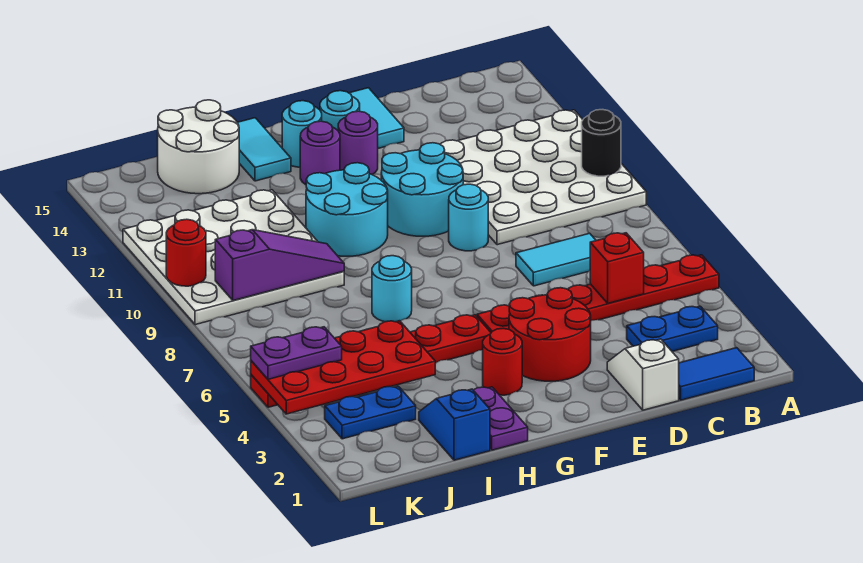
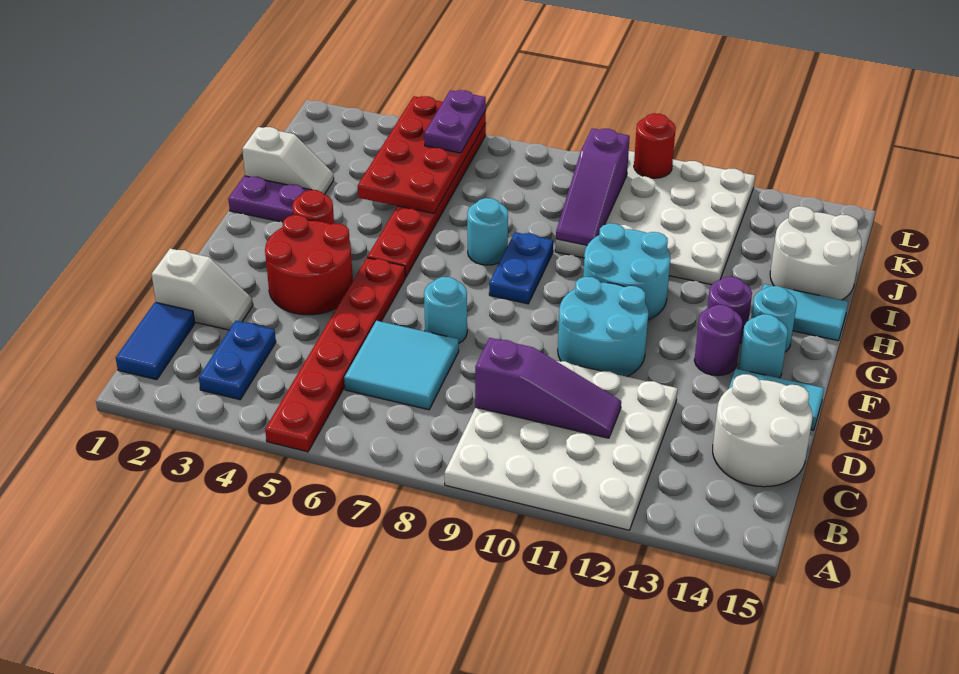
black round brick A10 level 2 -> none
red brick C5 level 2 -> none
cyan tile C7:D7 level 1 -> cyan tile C6:D7 level 1
none -> purple slope C9:C11 level 2 top 9
none -> white round brick C14:D15 level 1
cyan round brick E9 level 1 -> cyan round brick E7 level 1
blue slope I1:I2 level 1 top 1 -> white slope I1:I2 level 1 top 1
blue plate J3:K3 level 1 -> blue plate G8:H8 level 1

